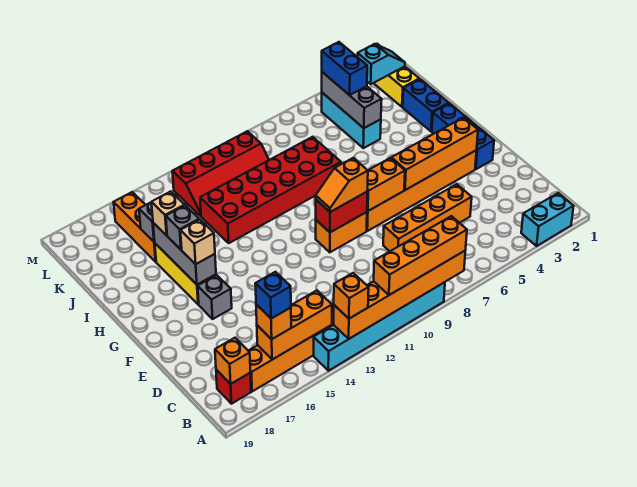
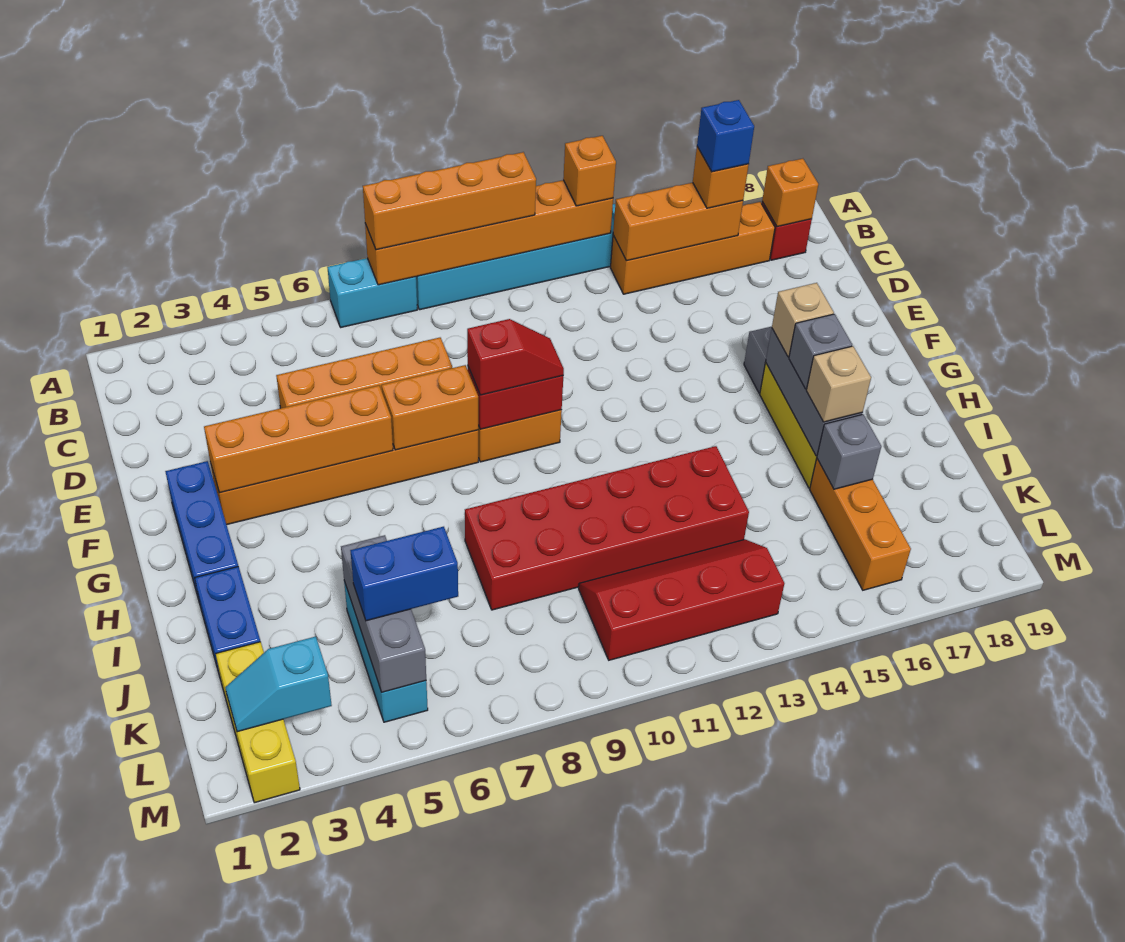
cyan brick A2:A3 level 1 -> cyan brick A7:A8 level 1
orange slope F9:F10 level 3 top 9 -> red slope F9:F10 level 3 top 9
blue brick K5:L5 level 3 -> blue brick K5:K6 level 3

